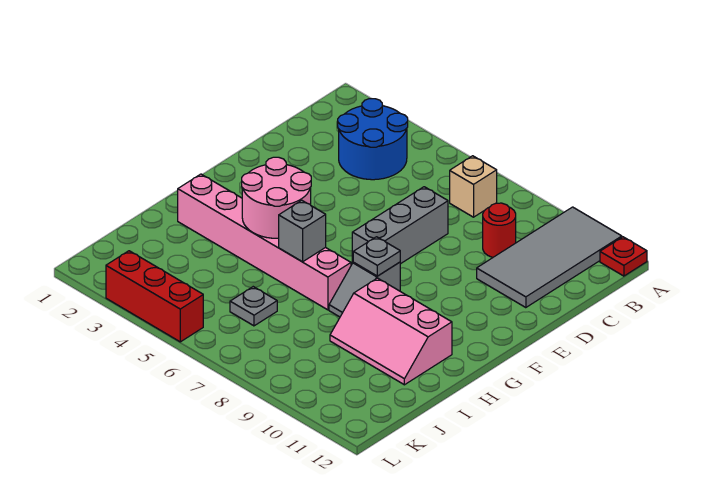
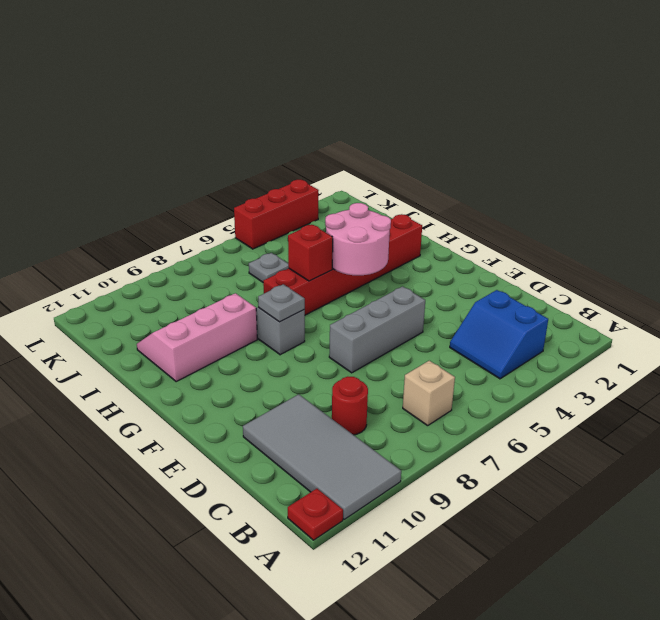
blue round brick B3:C4 level 1 -> blue slope B3:C4 level 1 top 3
grey brick D7:F7 level 1 -> grey brick E5:E7 level 1
pink brick H2:H7 level 1 -> red brick H2:H7 level 1
grey brick H6 level 2 -> red brick H6 level 2

